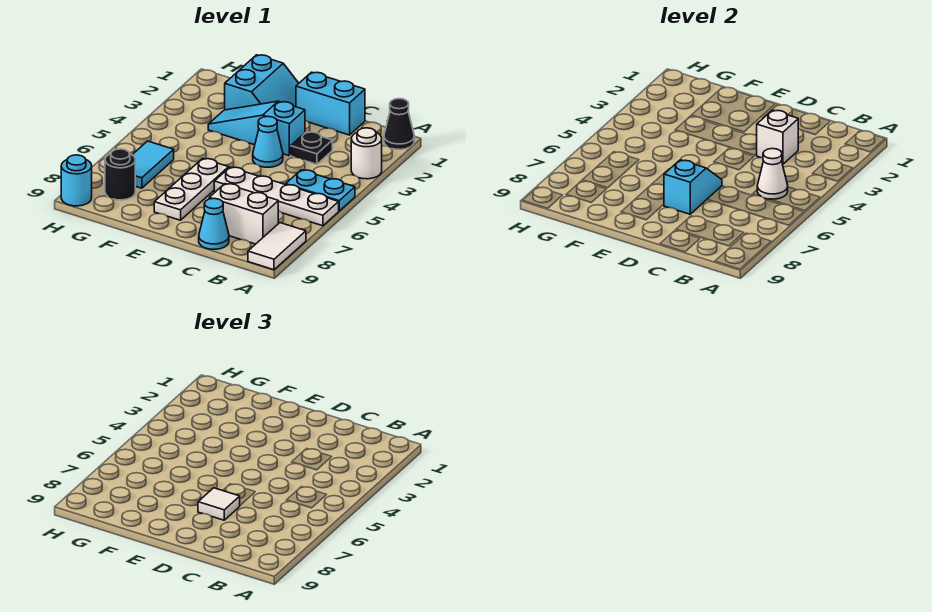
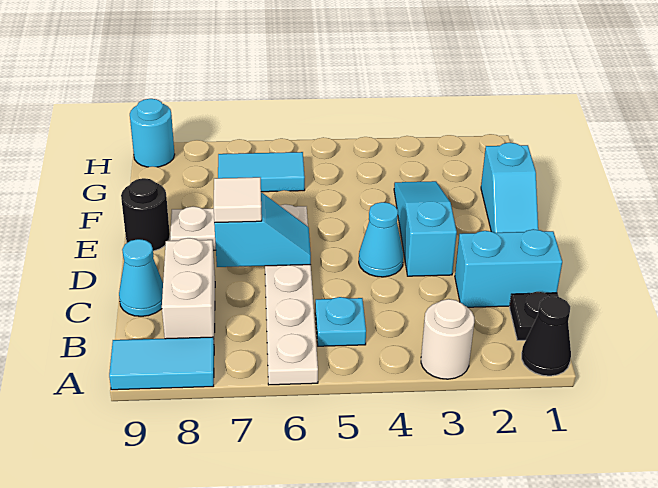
cyan plate A5:B5 level 1 -> cyan plate B5 level 1
white tile A8:A9 level 1 -> cyan tile A8:A9 level 1
white cone B5 level 2 -> none
cyan brick C1:D1 level 1 -> cyan brick C1:C2 level 1
black plate C3 level 1 -> black plate B1 level 1
white brick C3 level 2 -> none
cyan slope E1:F2 level 1 top F -> cyan slope E1:F1 level 1 top F
black round brick G8 level 1 -> black round brick E9 level 1

